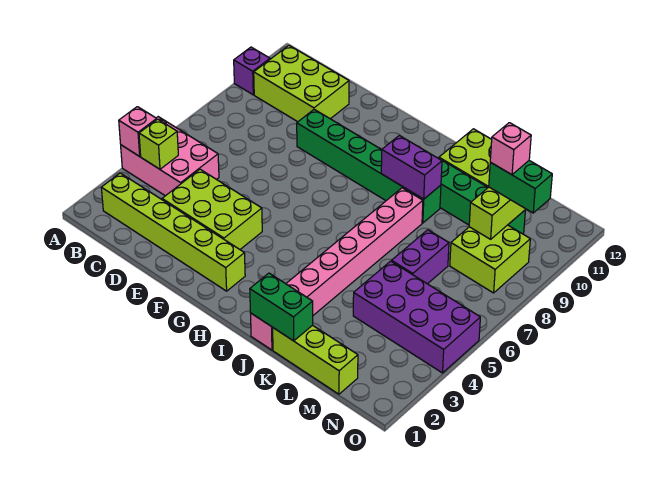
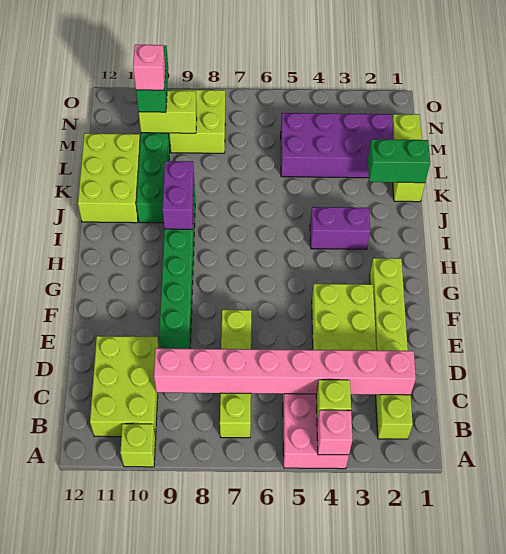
purple brick A10 level 1 -> lime brick A10 level 1
none -> lime brick B7:E7 level 1
pink brick J1:J8 level 1 -> pink brick C2:C9 level 2
green brick J1:K1 level 2 -> green brick K1:K2 level 2
purple brick L4:O5 level 1 -> purple brick L2:M5 level 1
purple brick L6:L7 level 1 -> purple brick I3:I4 level 1

